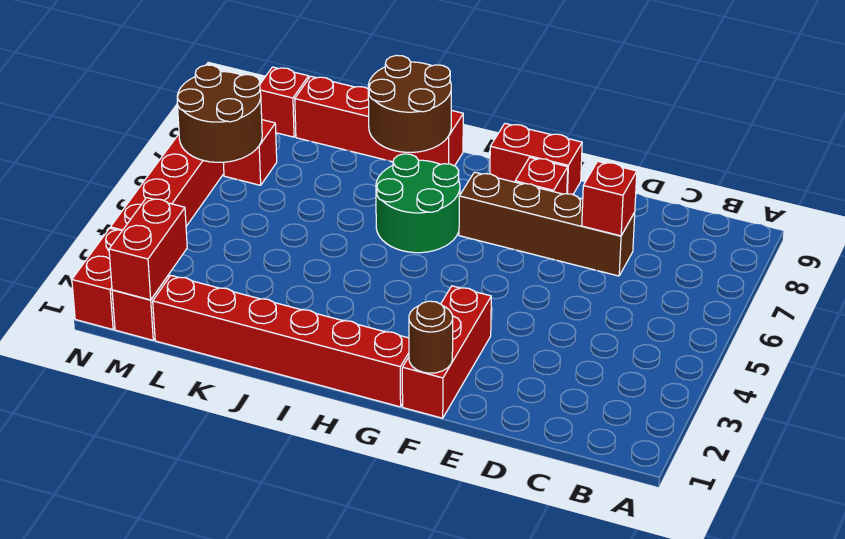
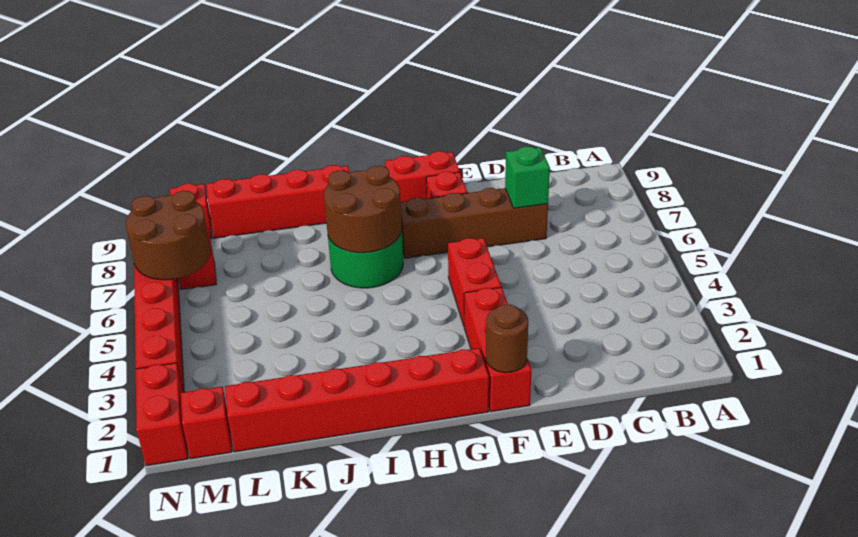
red brick D7 level 2 -> green brick D7 level 2
brown round brick I8:J9 level 2 -> brown round brick H6:I7 level 2
red brick M1:M2 level 2 -> red brick F4:F5 level 1

